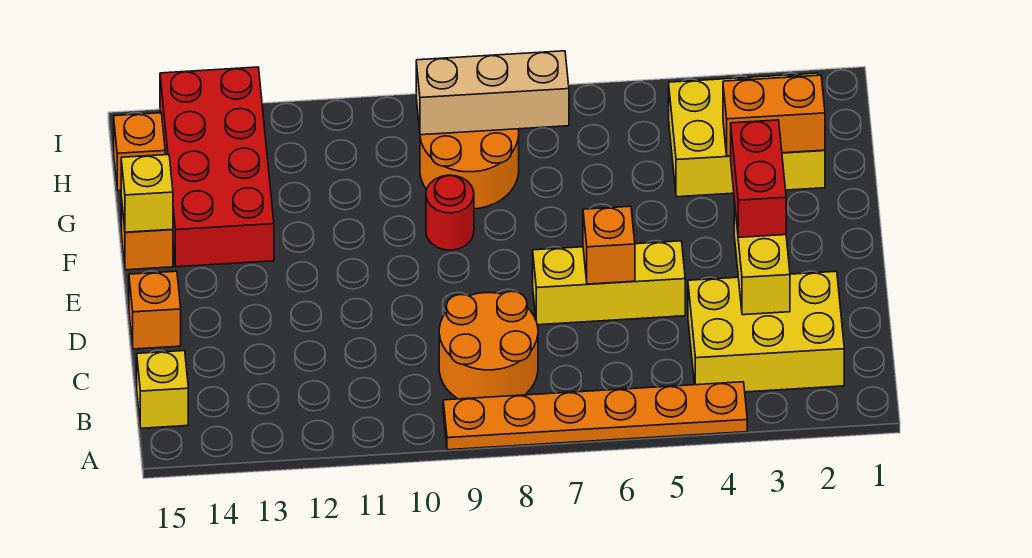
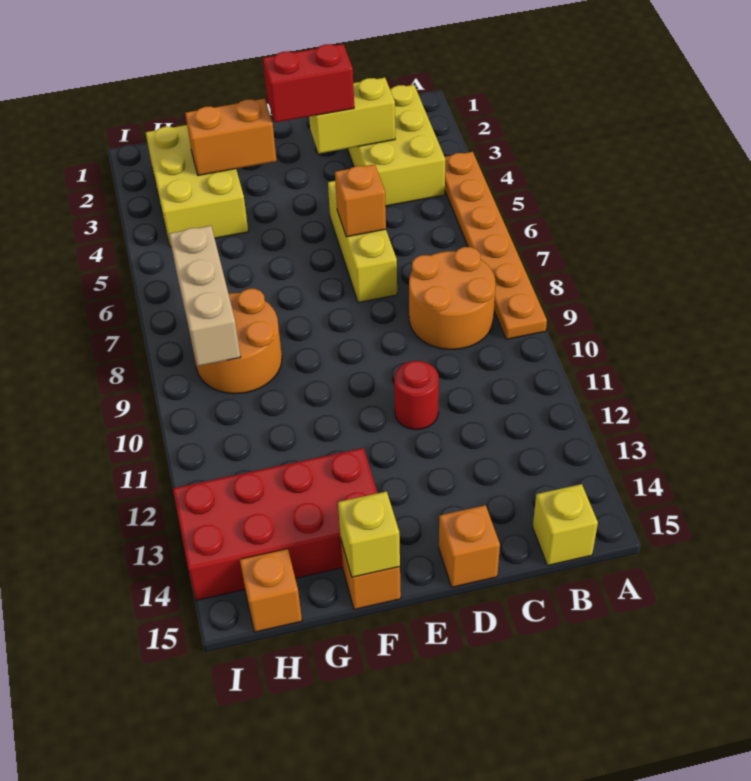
red round brick F9 level 1 -> red round brick D11 level 1
orange brick G2:G3 level 2 -> orange brick F3:G3 level 2

